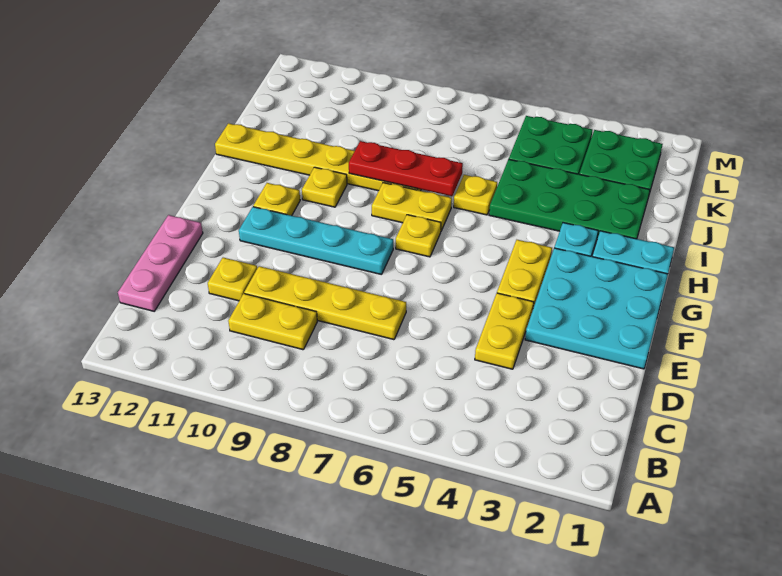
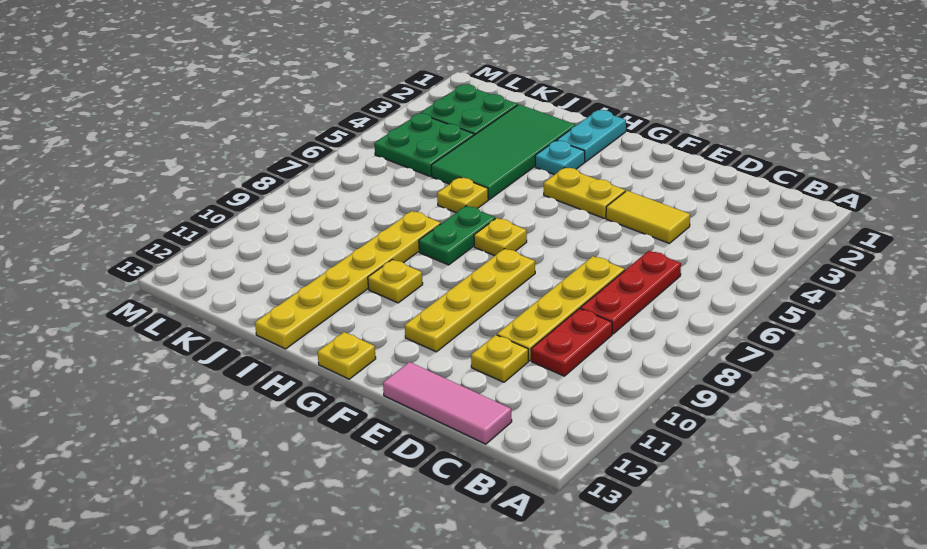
yellow plate C9:C10 level 1 -> red plate C9:C10 level 1
pink plate C13:E13 level 1 -> pink tile C13:E13 level 1
yellow plate D4:E4 level 1 -> yellow tile D4:E4 level 1
cyan plate E1:G3 level 1 -> none
cyan plate F8:F11 level 1 -> yellow plate F8:F11 level 1
yellow plate G11 level 1 -> yellow plate G13 level 1
yellow plate H7:H8 level 1 -> green plate H7:H8 level 1
green plate I2:J5 level 1 -> green tile I2:J5 level 1
red plate I7:I9 level 2 -> red plate C6:C8 level 1

